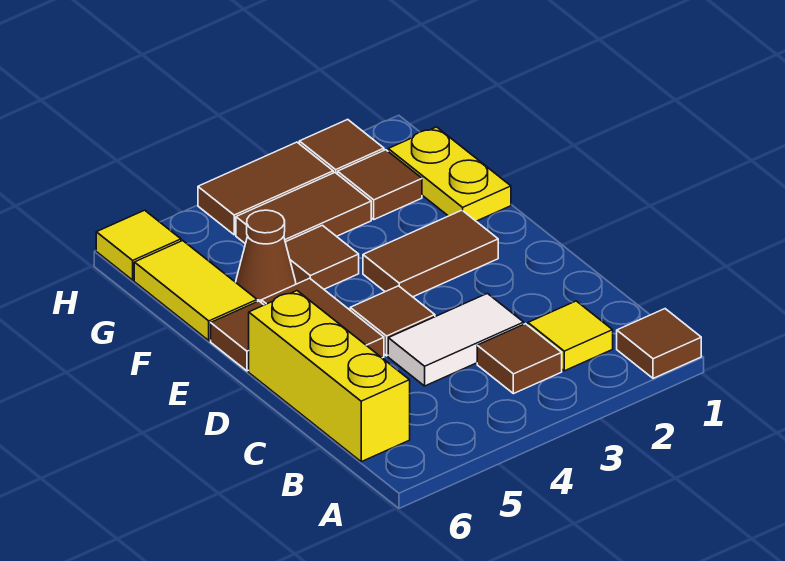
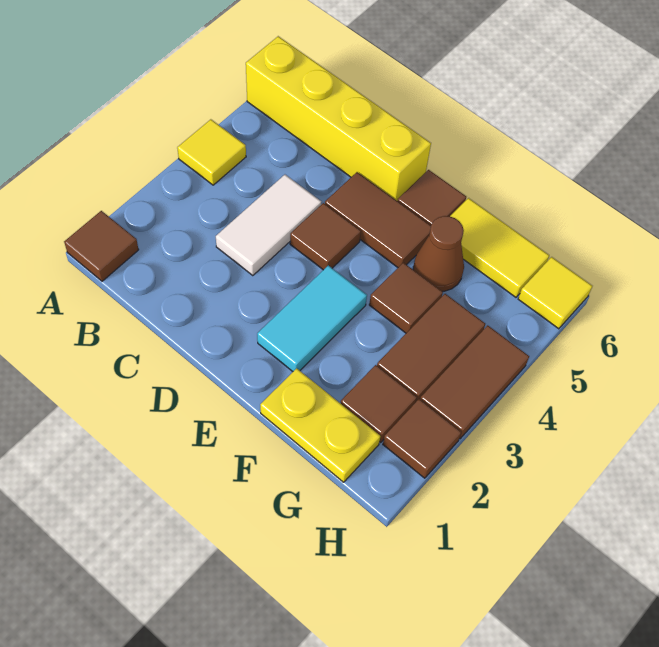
yellow tile B2 level 1 -> yellow tile A4 level 1
brown tile B3 level 1 -> none
yellow brick B6:D6 level 1 -> yellow brick A6:D6 level 1
brown tile E2:E3 level 1 -> cyan tile E2:E3 level 1

